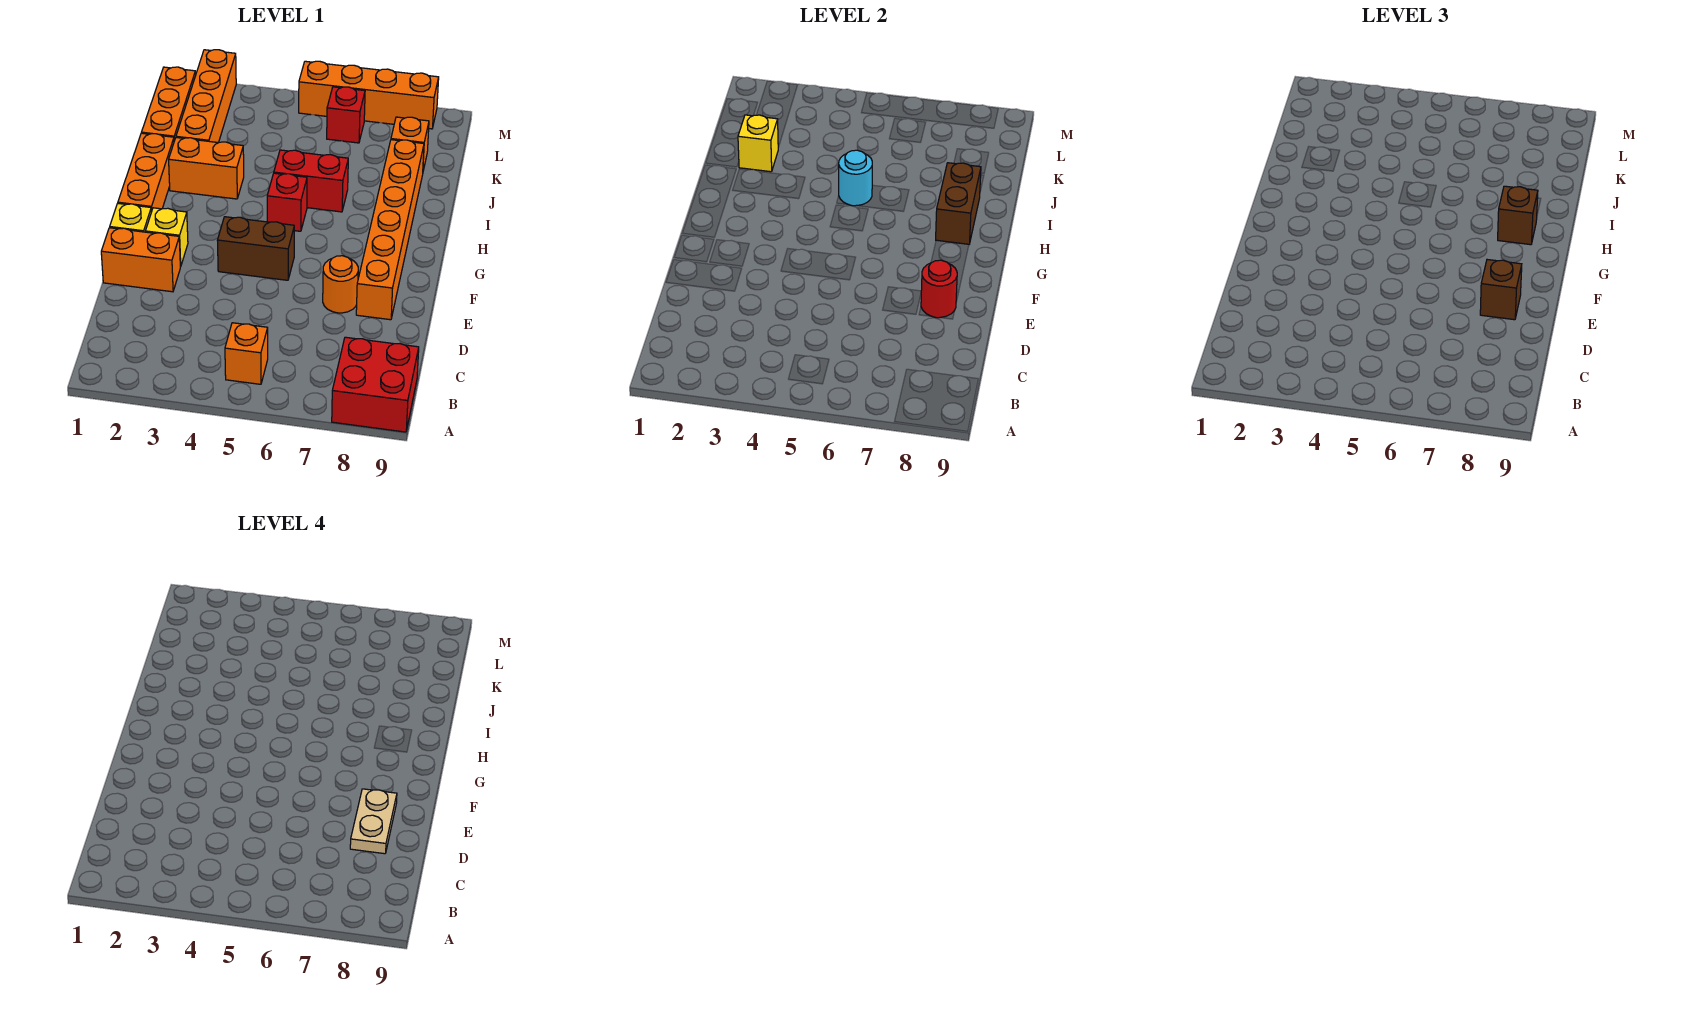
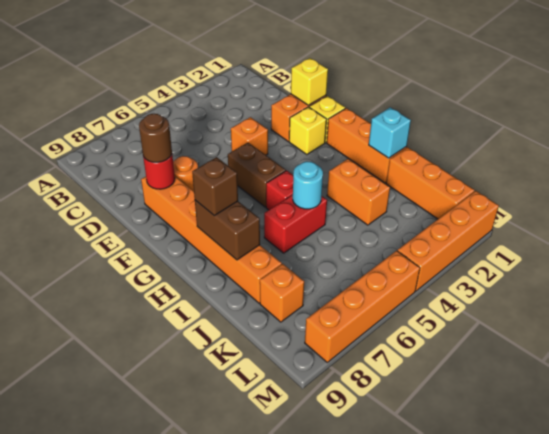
red brick A8:B9 level 1 -> none
orange brick B5 level 1 -> orange brick E4 level 1
tan plate D8:E8 level 4 -> none
brown brick E8 level 3 -> brown round brick E8 level 3
brown brick F4:F5 level 1 -> brown brick F5:G5 level 1
none -> cyan brick I1 level 2
orange brick I2:I3 level 1 -> orange brick I3:J3 level 1
orange brick J2:M2 level 1 -> orange brick M1:M4 level 1
yellow brick J2 level 2 -> yellow brick E1 level 2
red brick L6 level 1 -> none

